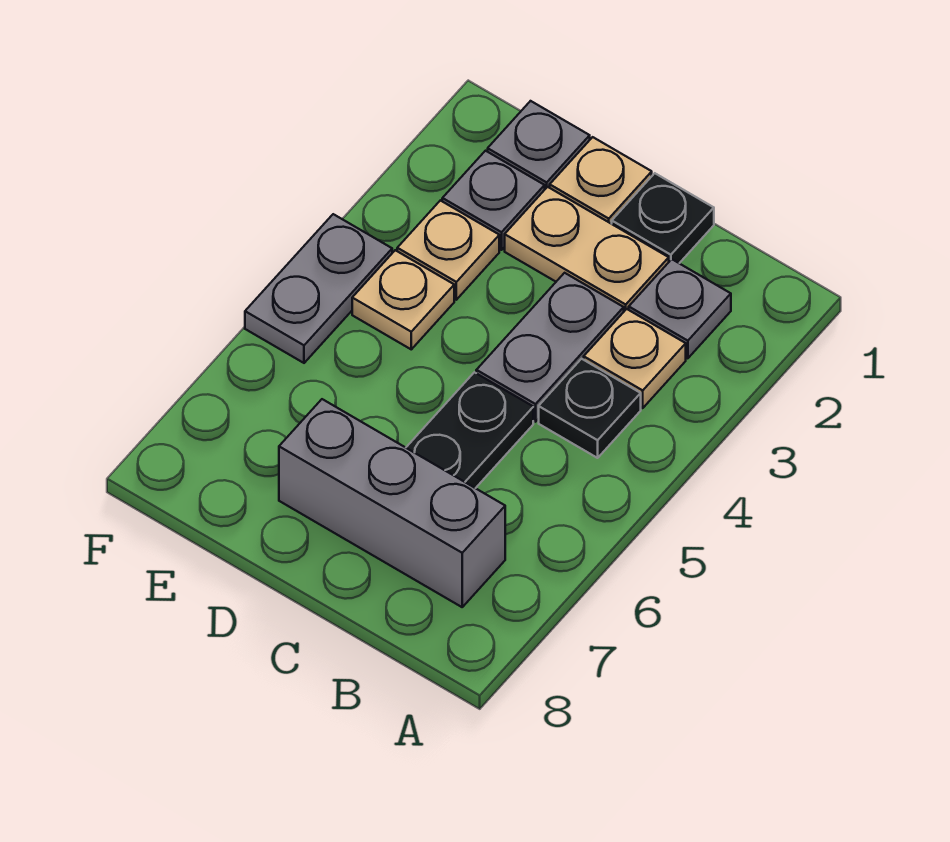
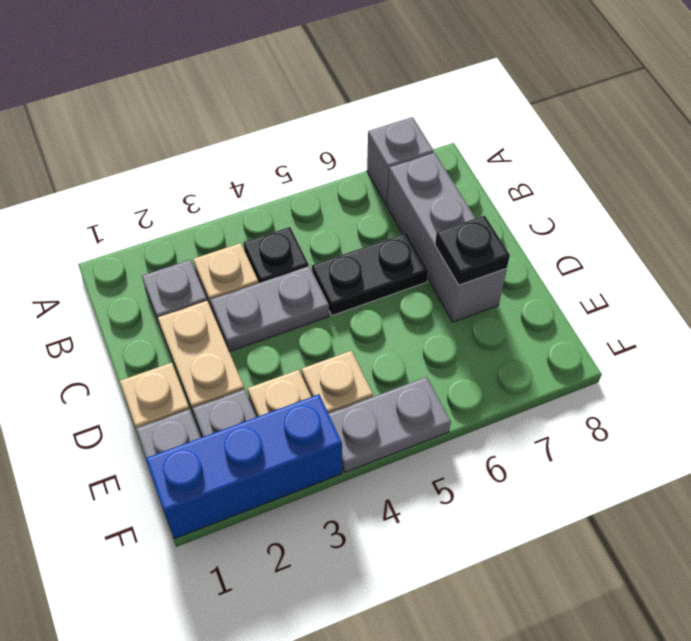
none -> grey brick A7 level 1
black plate C1 level 1 -> black plate D7 level 2
none -> blue brick F1:F3 level 1

